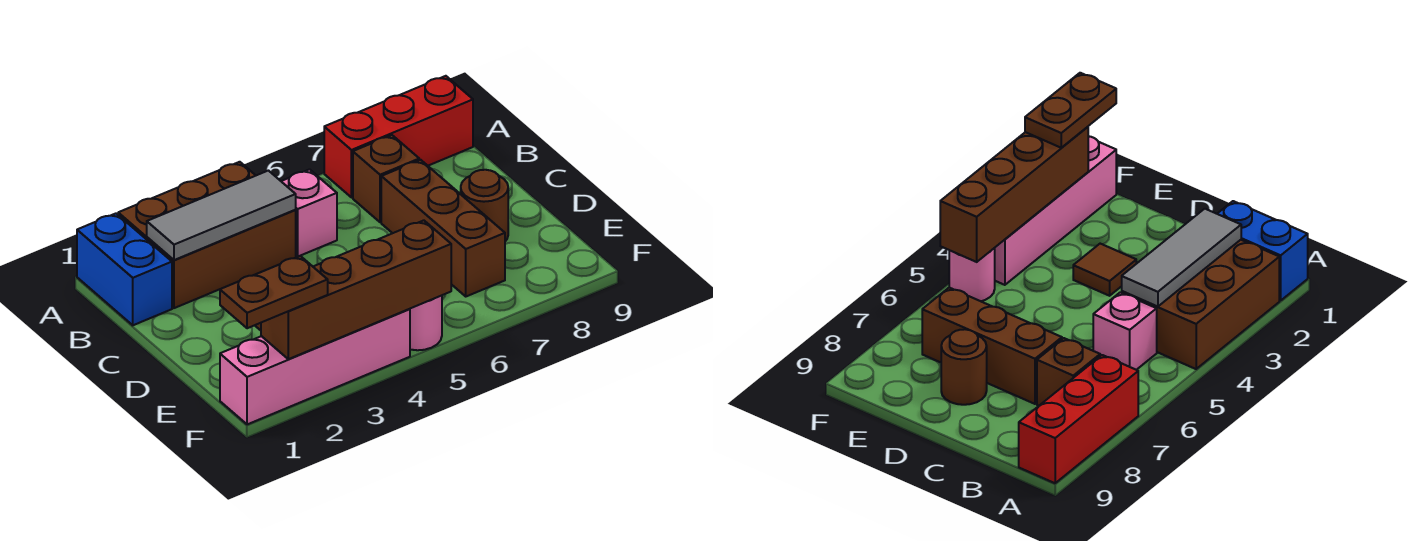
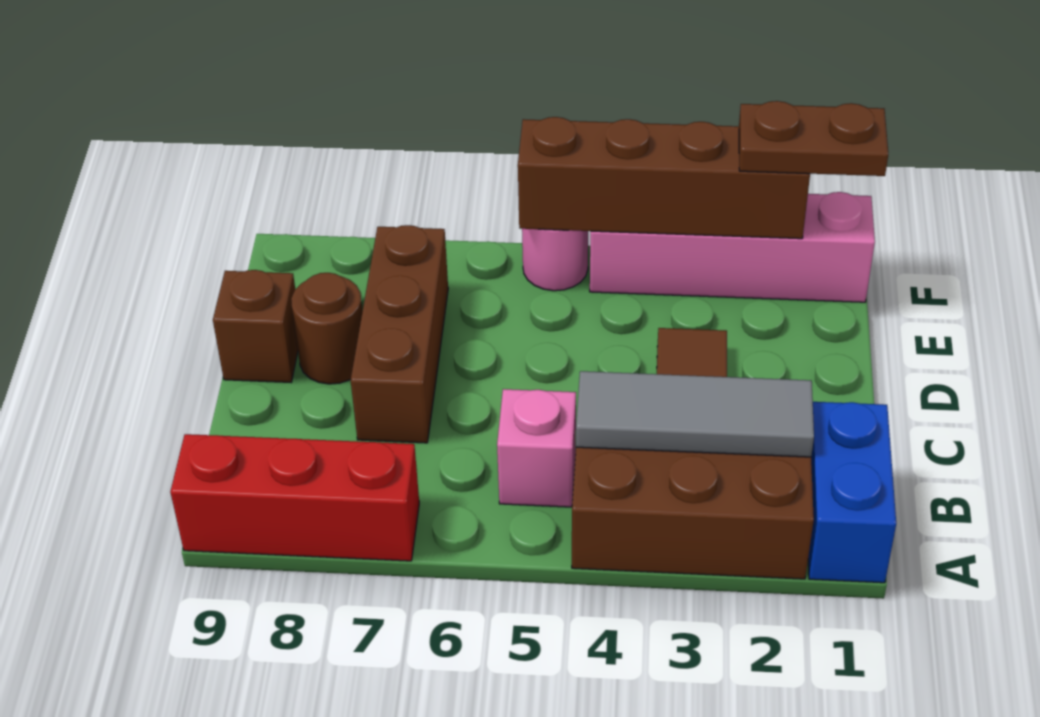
brown brick B7 level 1 -> brown brick D9 level 1

